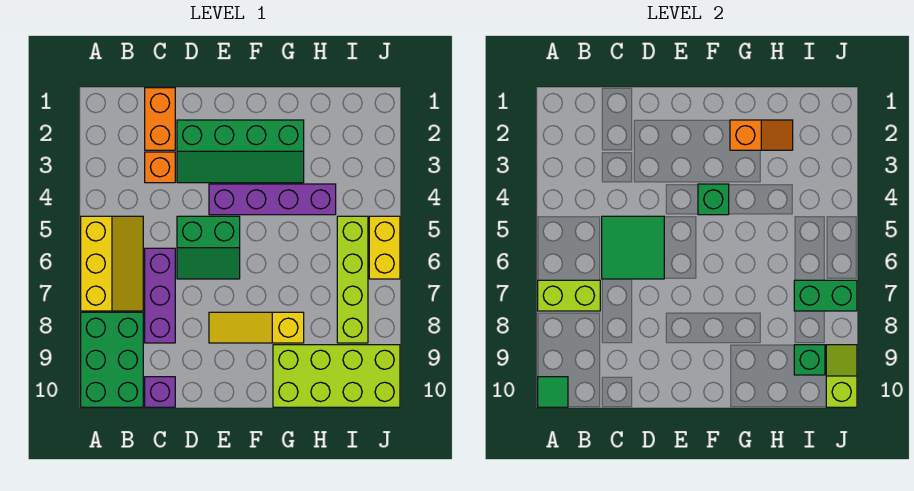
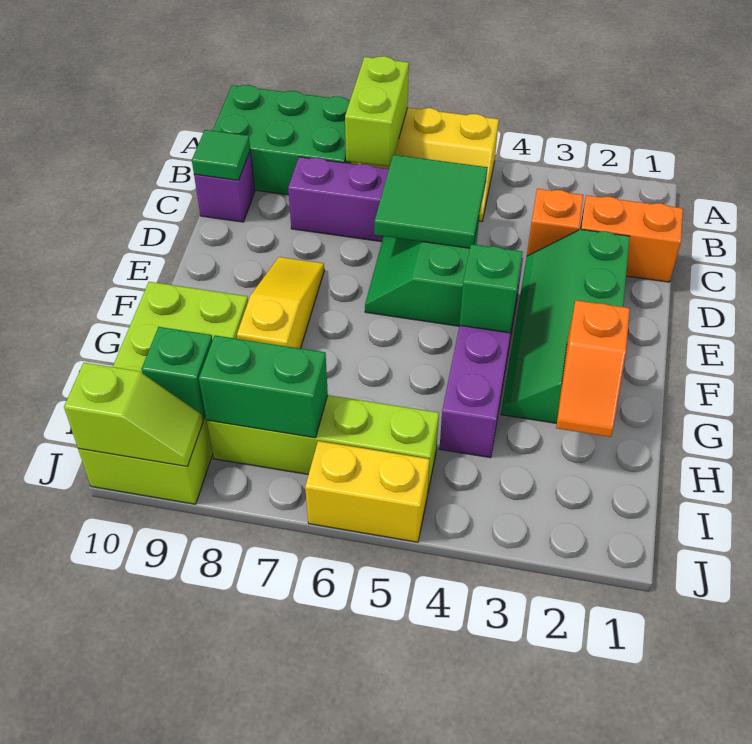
green tile A10 level 2 -> green tile C10 level 2
green brick I7:J7 level 2 -> green brick I7:I8 level 2

